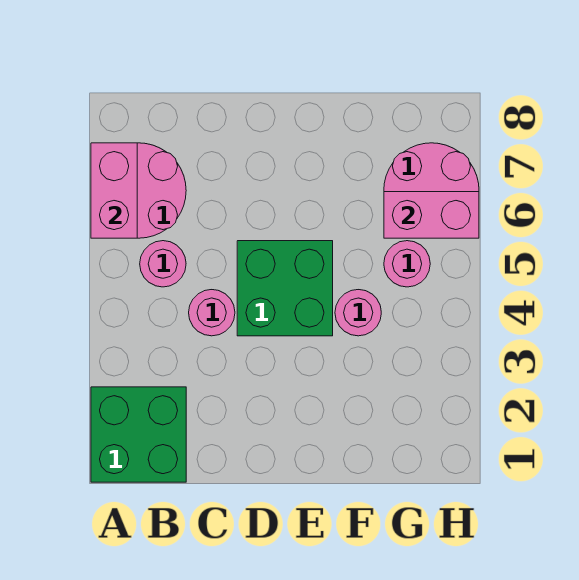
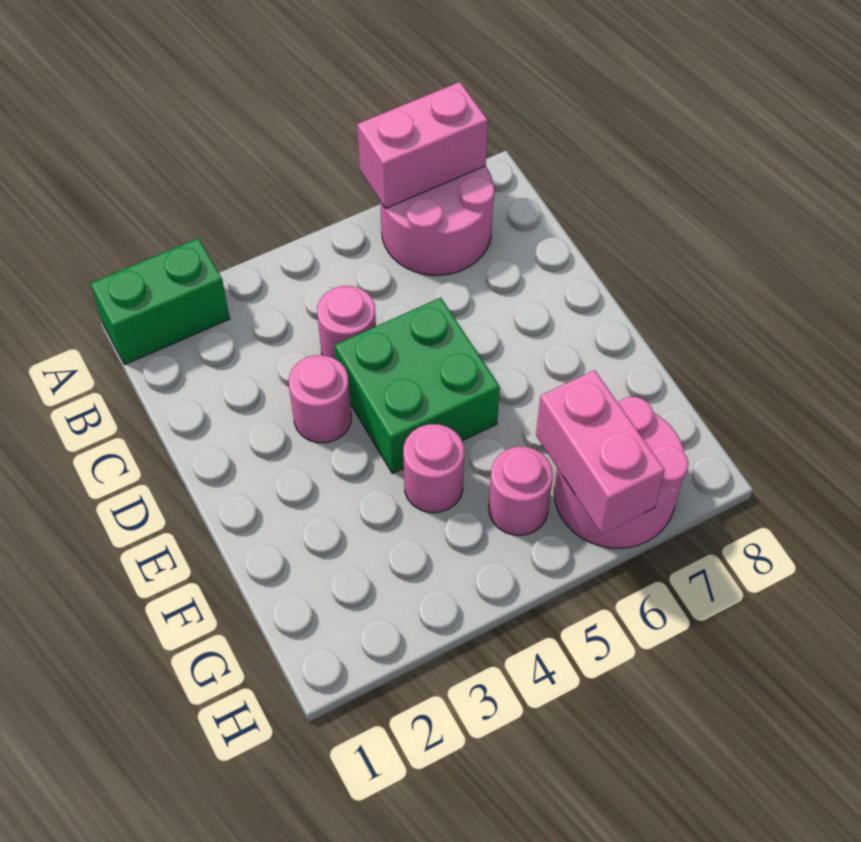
green brick A1:B2 level 1 -> green brick A1:A2 level 1
pink round brick B5 level 1 -> pink round brick D3 level 1

